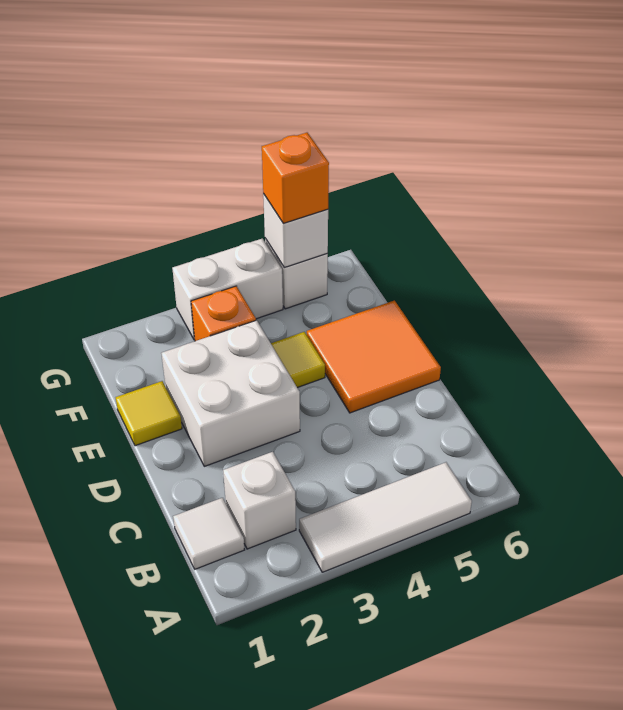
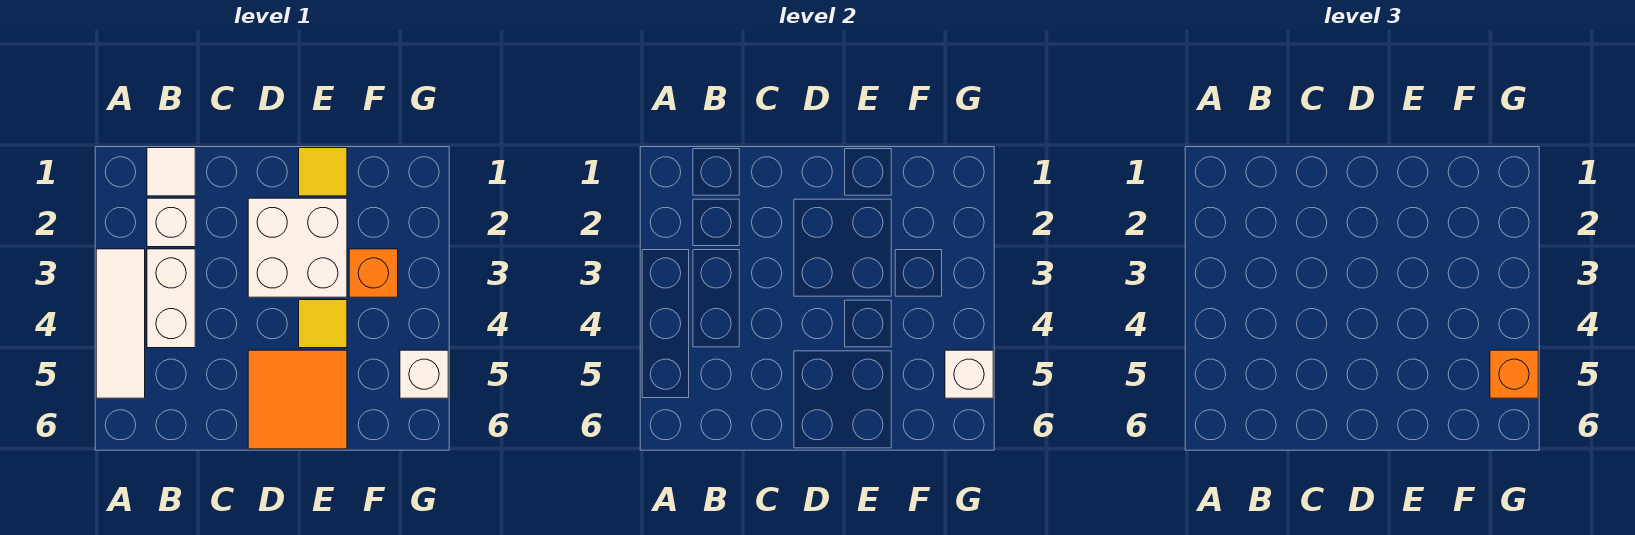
white brick G3:G4 level 1 -> white brick B3:B4 level 1

